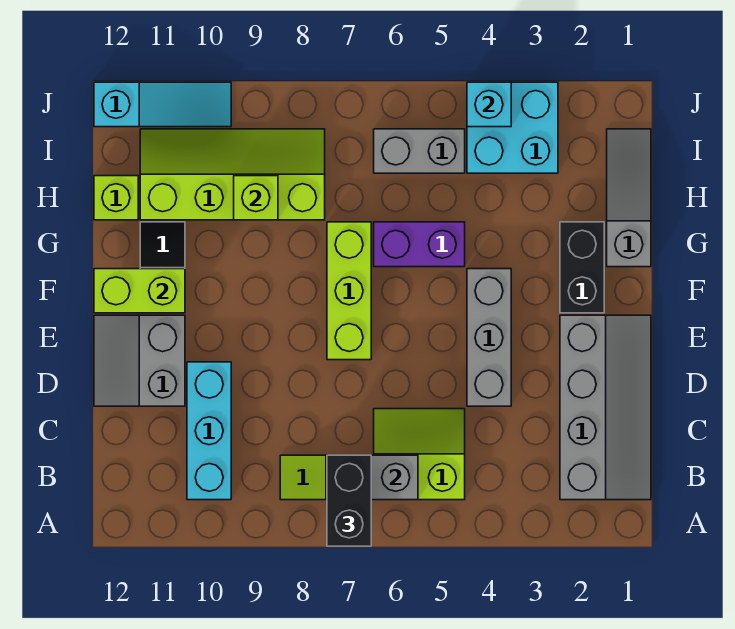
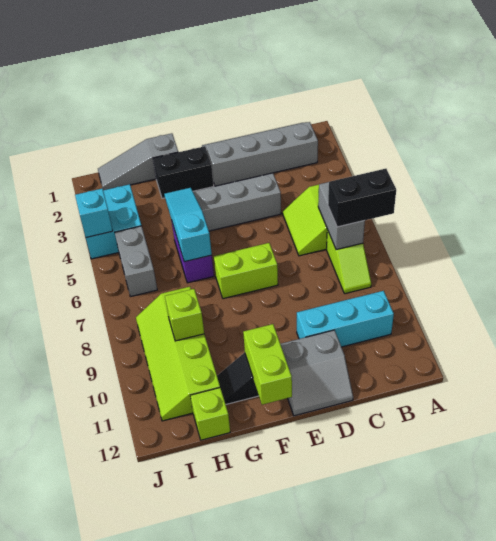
lime brick E7:G7 level 1 -> lime brick E7:F7 level 1
cyan slope J10:J12 level 1 top 12 -> cyan slope G4:G6 level 2 top 6

